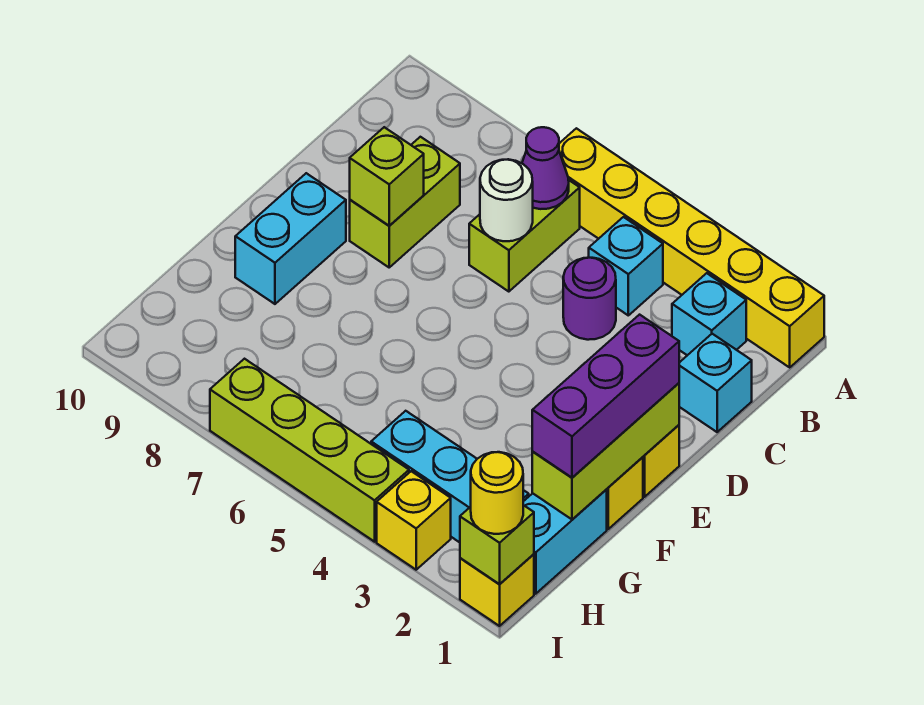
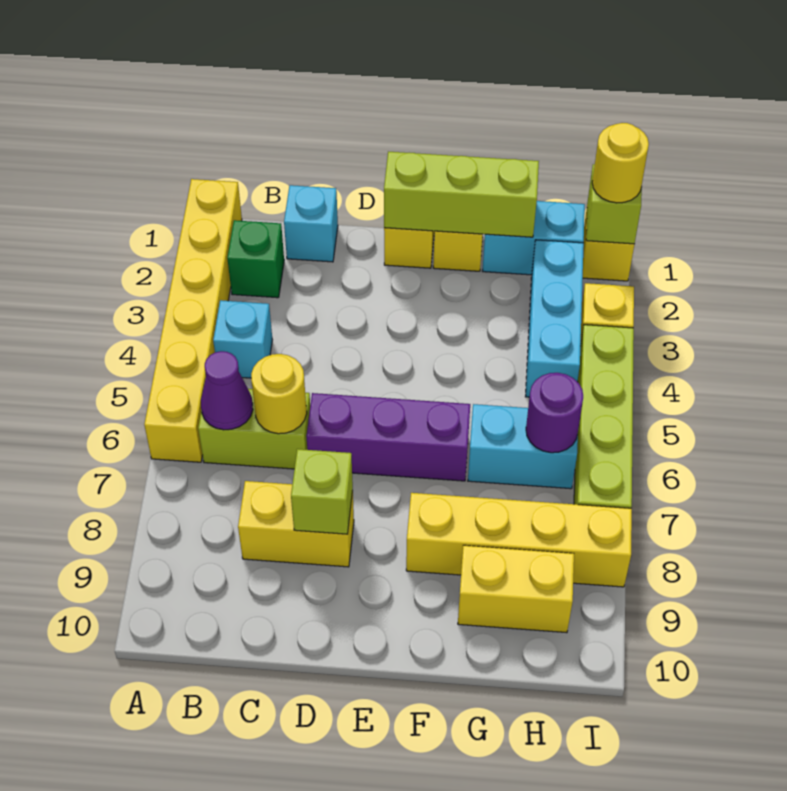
cyan brick B2 level 1 -> green brick B2 level 1
purple round brick C4 level 1 -> purple round brick H6 level 2
white round brick C6 level 2 -> yellow round brick C6 level 2
lime brick C8:D8 level 1 -> yellow brick C8:D8 level 1
purple brick E1:G1 level 3 -> purple brick D6:F6 level 1
cyan brick E9:F9 level 1 -> cyan brick G6:H6 level 1
none -> yellow brick F8:I8 level 1
none -> yellow brick G9:H9 level 1

